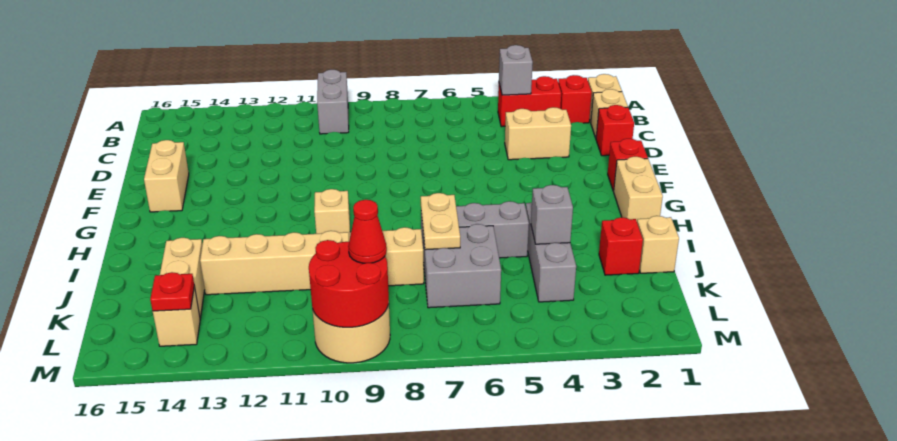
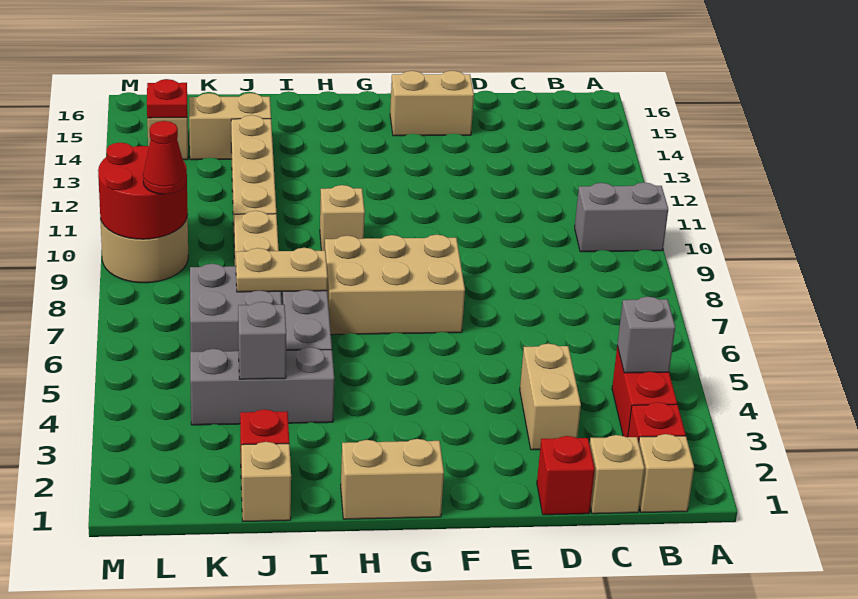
red brick F1 level 1 -> none
none -> tan brick F7:H8 level 1

